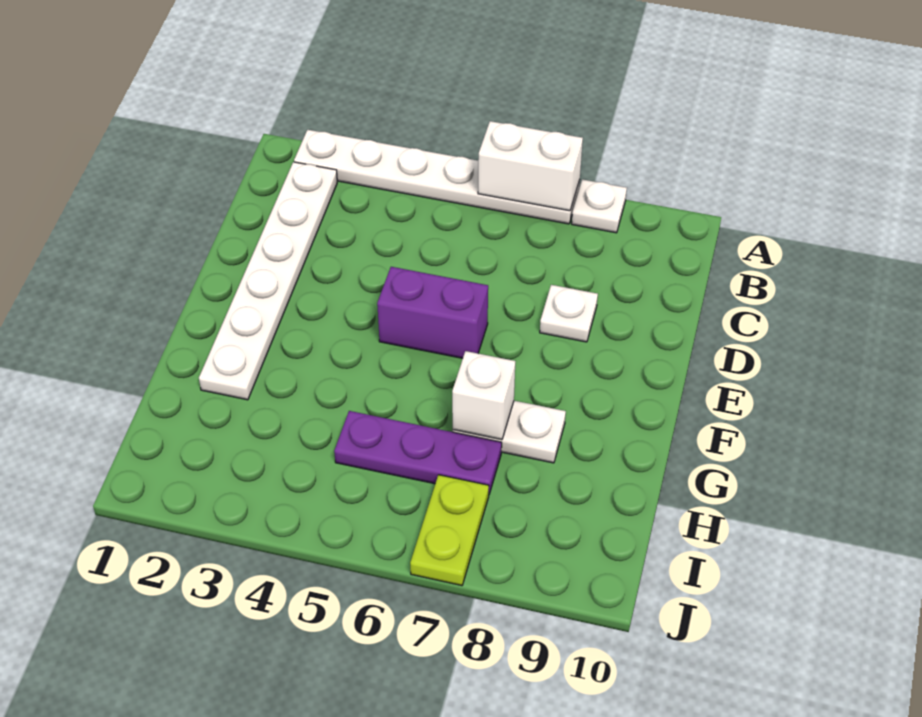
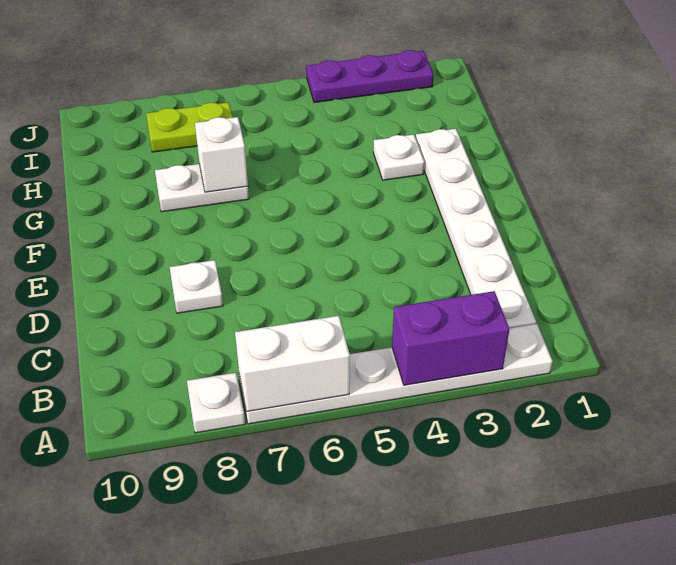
purple brick E5:E6 level 1 -> purple brick A3:A4 level 2
none -> white plate G3 level 1
purple plate H5:H7 level 1 -> purple plate J2:J4 level 1
lime plate I7:J7 level 1 -> lime plate I7:I8 level 1

